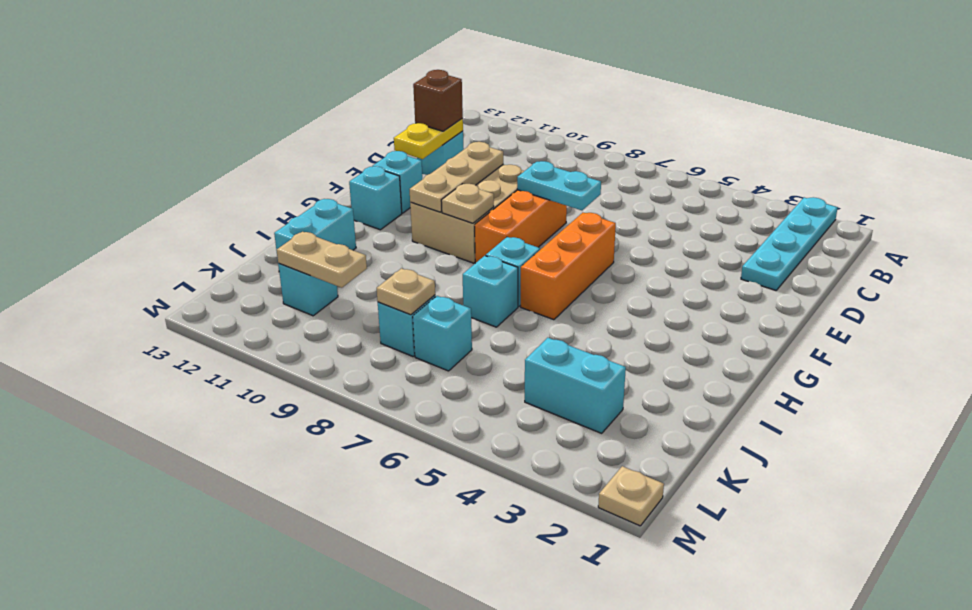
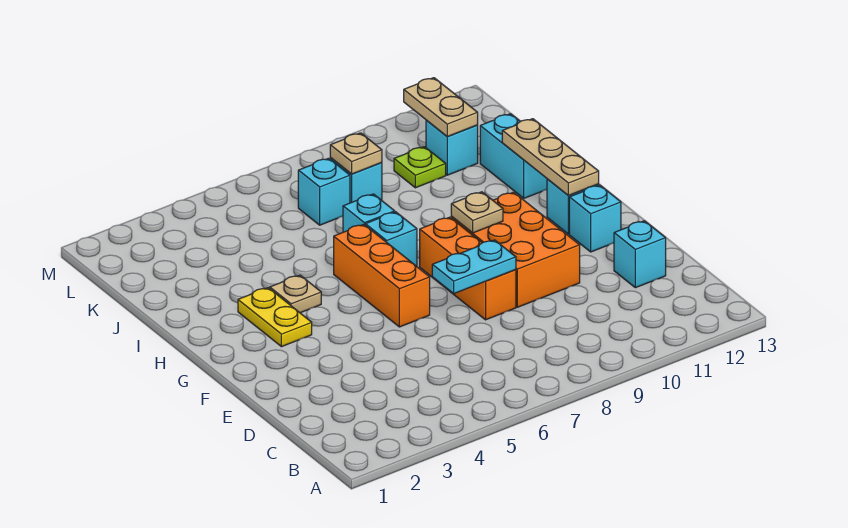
cyan plate A2:D2 level 1 -> none
yellow plate D12:E12 level 2 -> yellow plate G3:H3 level 1
brown brick D12 level 3 -> none
tan brick E9:G10 level 1 -> orange brick E9:G10 level 1
tan plate E10:G10 level 2 -> tan plate G12:I12 level 2
cyan brick K3:K4 level 1 -> none
none -> lime plate K10 level 1
tan plate K10:K11 level 2 -> tan plate K11:L11 level 2
tan plate M1 level 1 -> tan plate H4 level 1

